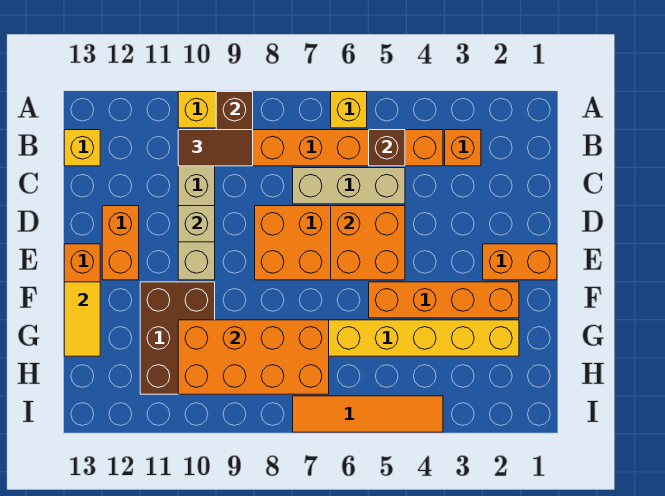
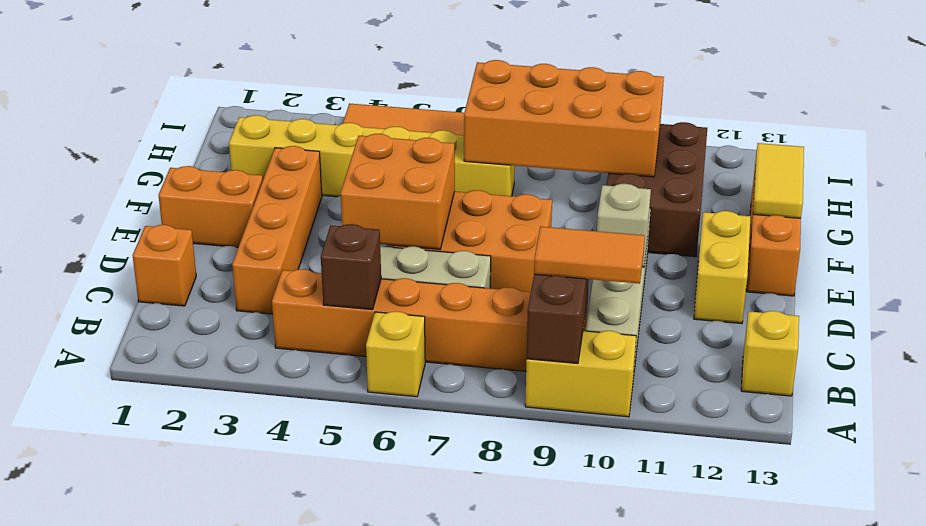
orange brick B3 level 1 -> orange brick C1 level 1
brown tile B9:B10 level 3 -> orange tile B9:B10 level 3
orange brick D12:E12 level 1 -> yellow brick D12:E12 level 1
orange brick F2:F5 level 1 -> orange brick C3:F3 level 1

